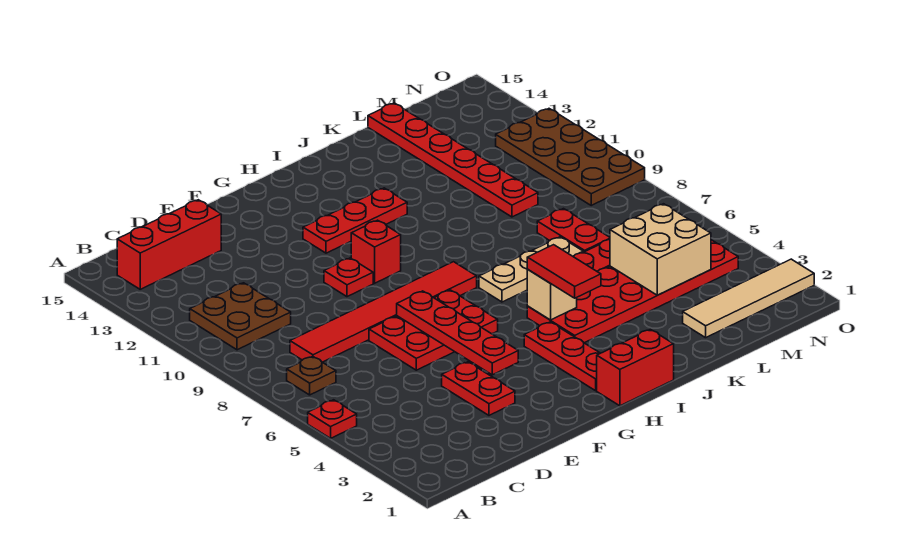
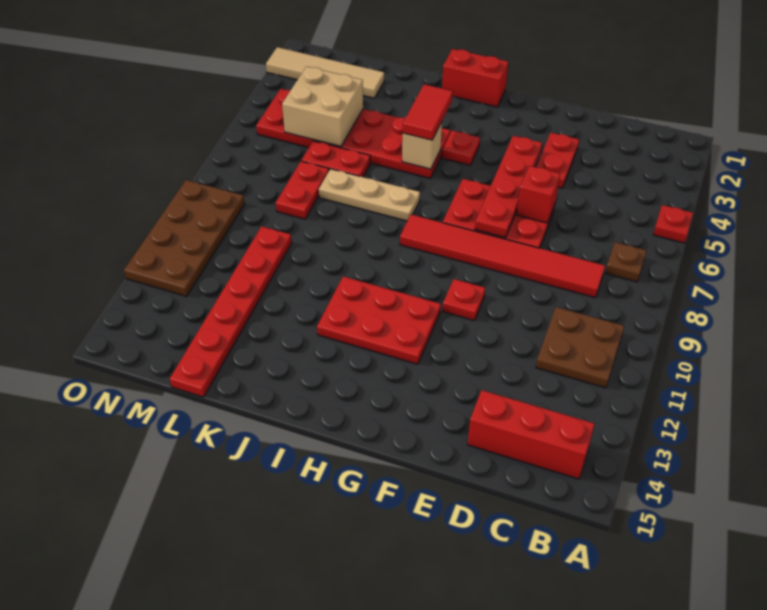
red brick G10 level 1 -> red brick E6 level 2
red plate G12:I12 level 1 -> red plate G11:I12 level 1
red plate H2:H4 level 1 -> red plate H4 level 1

